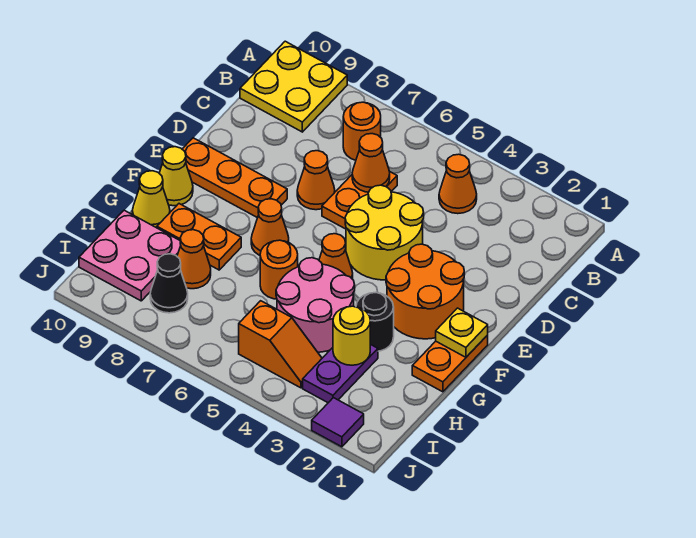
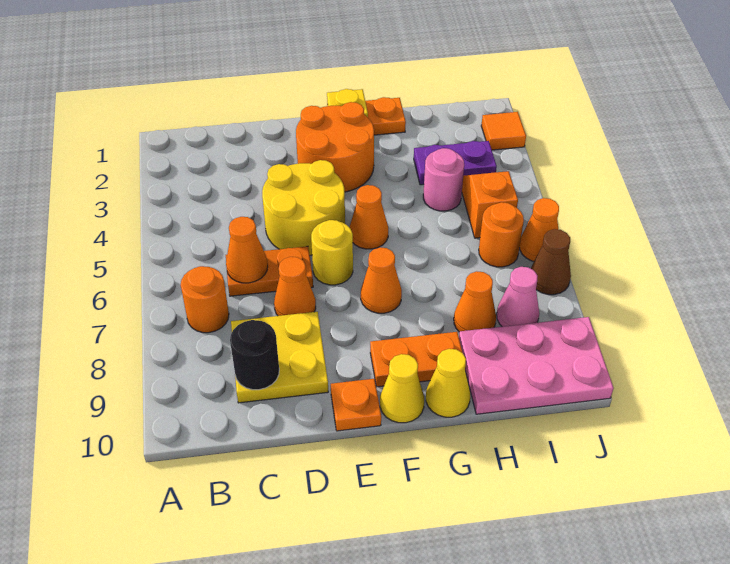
yellow plate A9:B10 level 1 -> yellow plate C8:D9 level 1
orange cone B4 level 1 -> orange cone J6 level 1
orange plate E8:E10 level 1 -> orange plate E10 level 1
black round brick G3 level 1 -> black round brick C9 level 2
pink round brick G4:H5 level 1 -> pink round brick H4 level 1
orange round brick G6 level 1 -> orange round brick I6 level 1
orange plate G8:G9 level 1 -> orange plate F9:G9 level 1
yellow round brick H3 level 2 -> yellow round brick E6 level 1
pink plate H9:I10 level 1 -> pink plate H9:J10 level 1
black cone I8 level 1 -> pink cone I8 level 1
purple tile J2 level 1 -> orange tile J2 level 1
none -> brown cone J7 level 1

